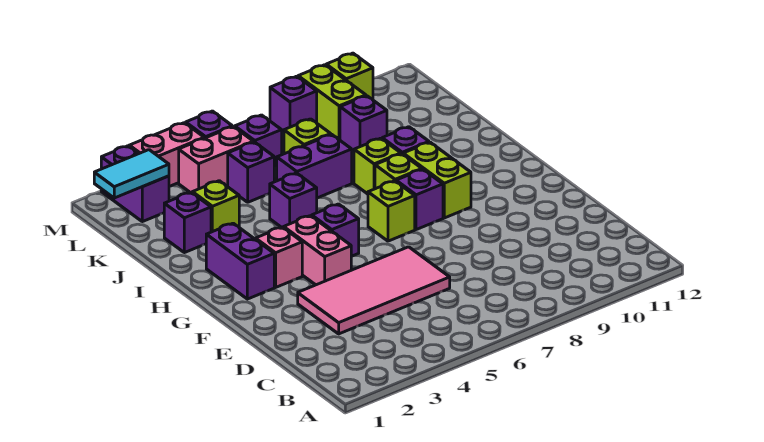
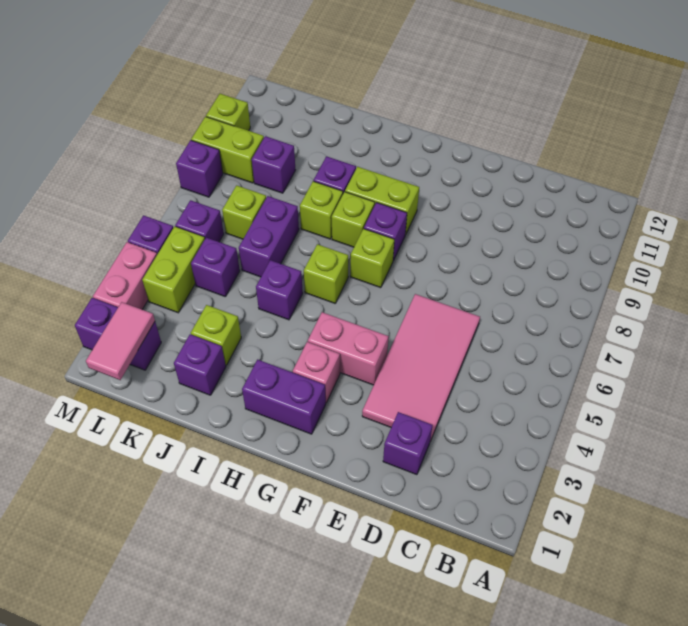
purple brick G5 level 1 -> purple brick D2 level 1
none -> lime brick H6 level 1
cyan tile L1:L2 level 2 -> pink tile L1:L2 level 2
pink brick L4:L5 level 1 -> lime brick L4:L5 level 1

